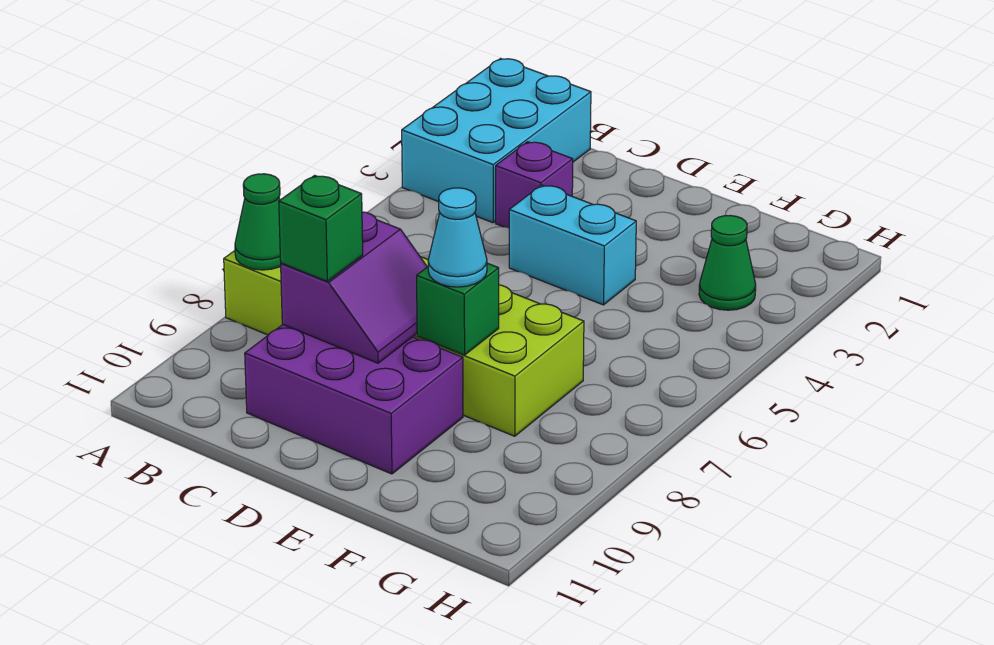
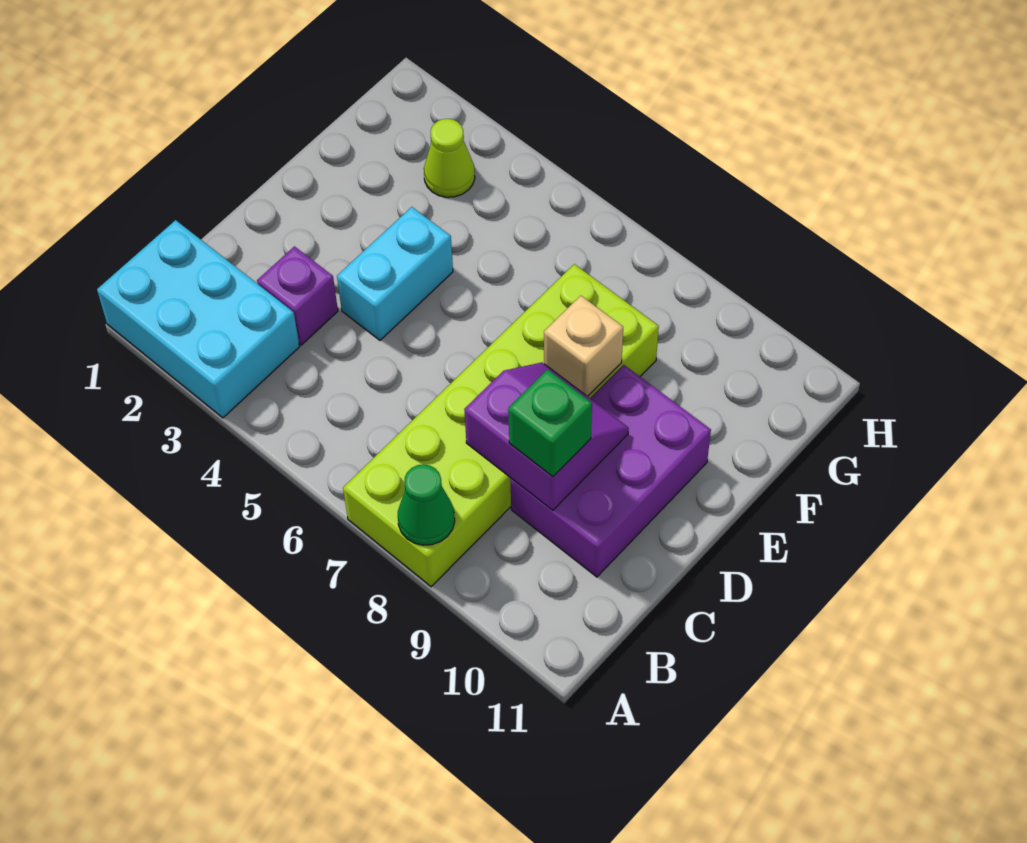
green brick E8 level 2 -> tan brick E8 level 2
cyan cone E8 level 3 -> none
green cone G3 level 1 -> lime cone G3 level 1

